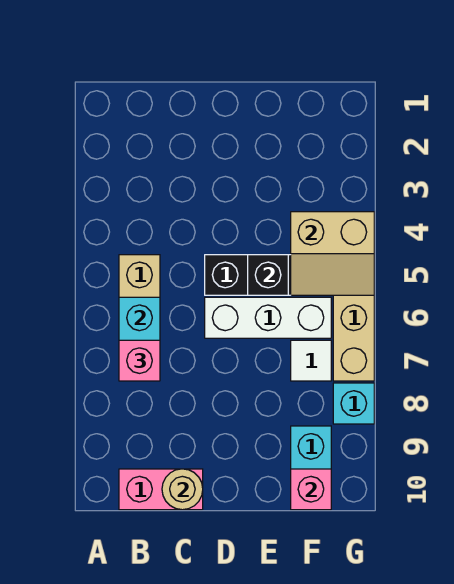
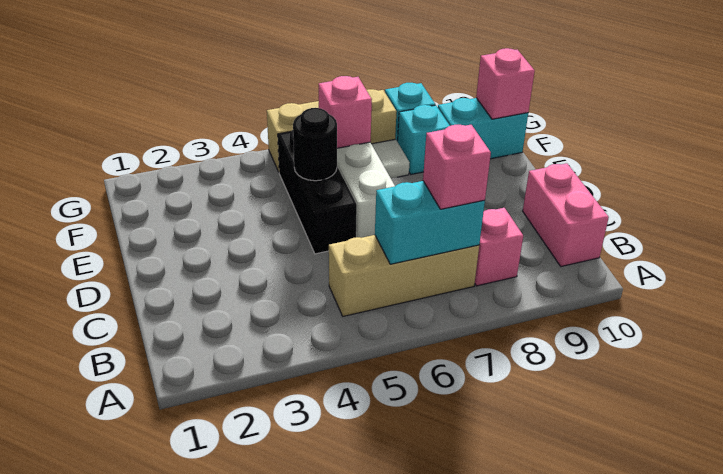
none -> pink brick B8 level 1
tan round brick C10 level 2 -> none
black brick E5 level 2 -> black round brick E5 level 2
tan slope F4:G5 level 2 top 4 -> none
none -> pink brick F6 level 2
none -> cyan brick F8 level 1

